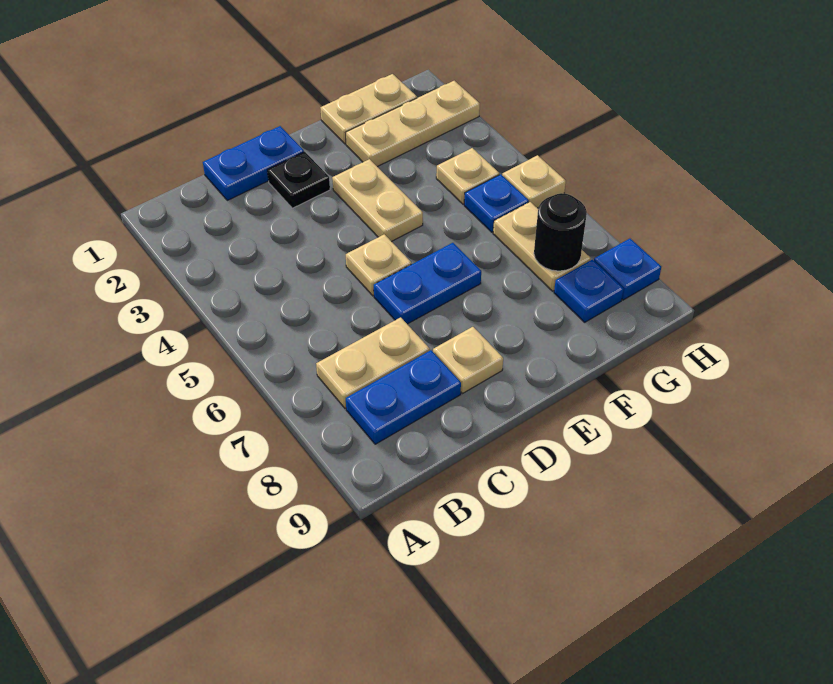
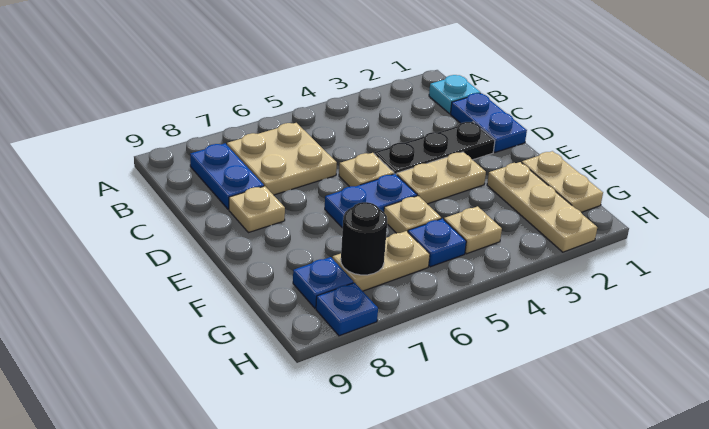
none -> cyan plate B1 level 1
tan plate B7:C7 level 1 -> tan plate B6:C7 level 1
black plate D2 level 1 -> black plate D2:D4 level 1
blue plate D6:E6 level 1 -> blue plate E5:E6 level 1
tan plate H5 level 1 -> tan plate F5 level 1

